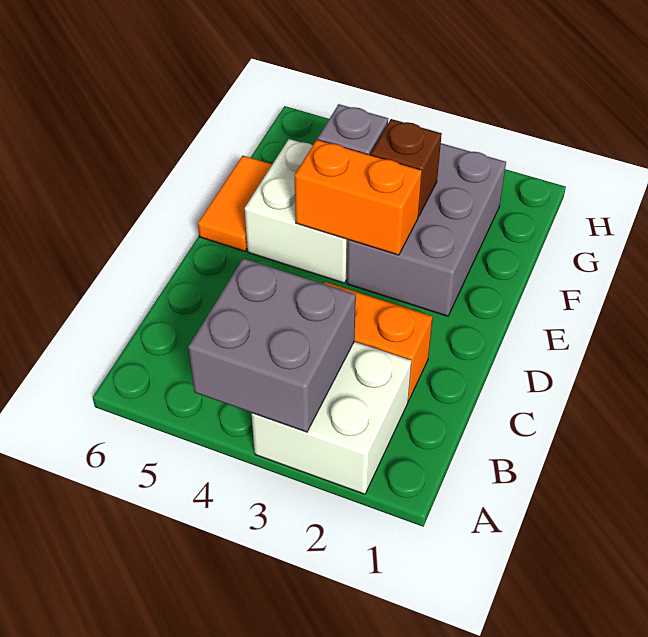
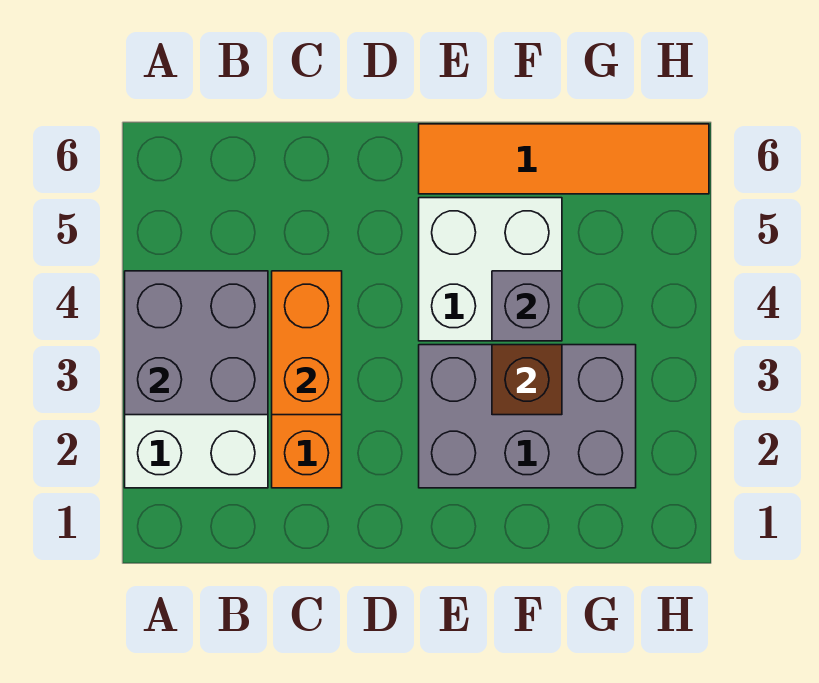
orange brick E3:E4 level 2 -> orange brick C3:C4 level 2
orange tile E6:F6 level 1 -> orange tile E6:H6 level 1

